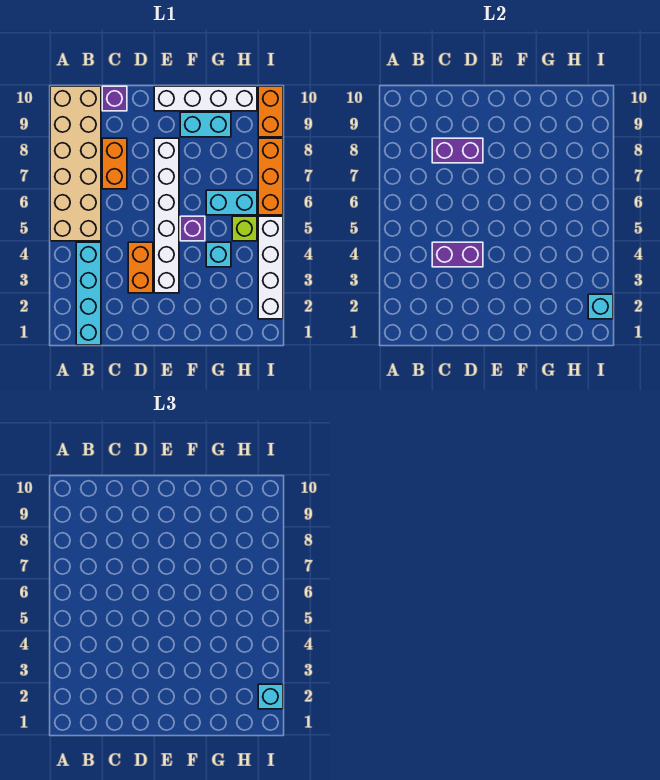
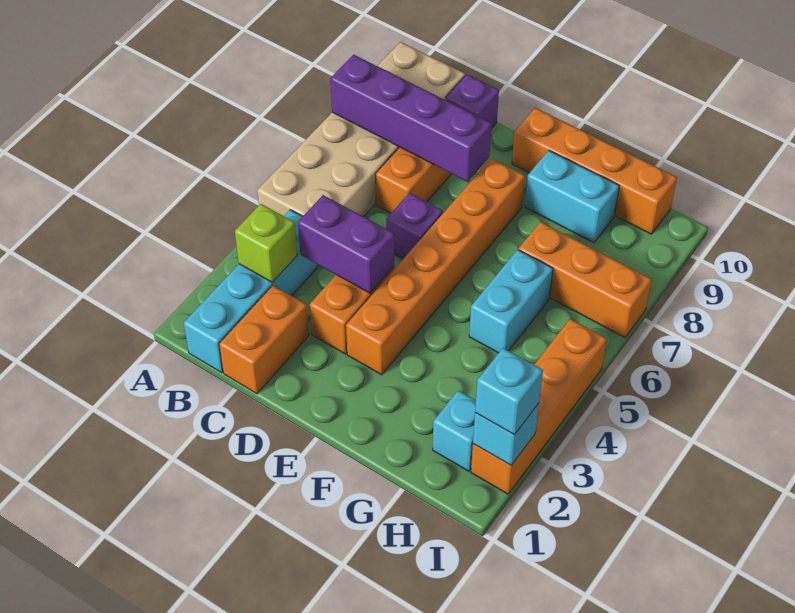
purple brick C8:D8 level 2 -> purple brick A8:D8 level 2
white brick E3:E8 level 1 -> orange brick E3:E8 level 1
white brick E10:H10 level 1 -> orange brick E10:H10 level 1
purple brick F5 level 1 -> purple brick D6 level 1
cyan brick G4 level 1 -> cyan brick H2 level 1
cyan brick G6:H6 level 1 -> cyan brick G5:G6 level 1
lime brick H5 level 1 -> lime brick B3 level 2
white brick I2:I5 level 1 -> orange brick I2:I5 level 1
orange brick I6:I8 level 1 -> orange brick G7:I7 level 1
orange brick I9:I10 level 1 -> orange brick C1:C2 level 1

